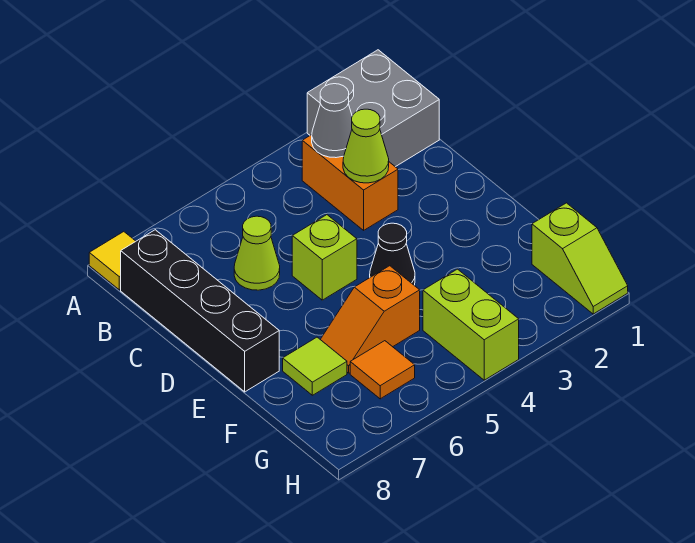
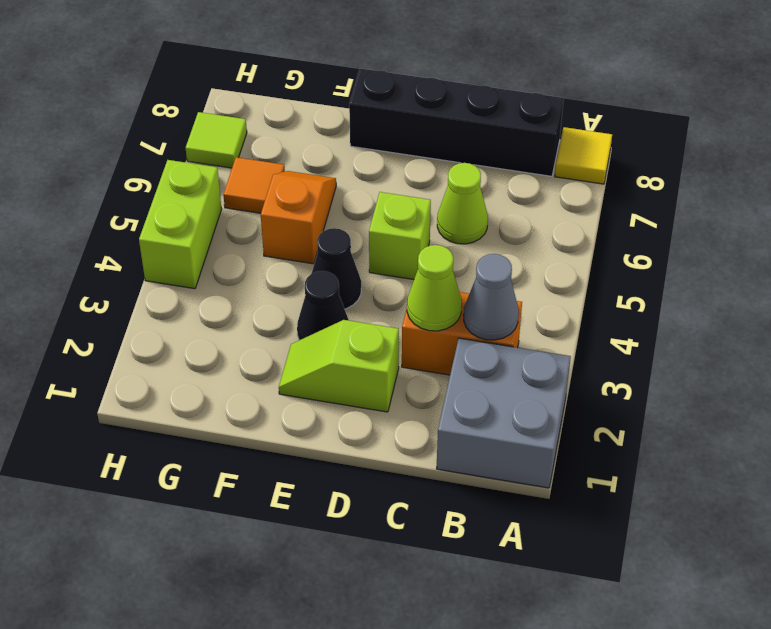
none -> black cone E3 level 1
lime tile F7 level 1 -> lime tile H7 level 1
lime slope G1:H1 level 1 top G -> lime slope D2:E2 level 1 top D
lime brick G4:H4 level 1 -> lime brick H4:H5 level 1

